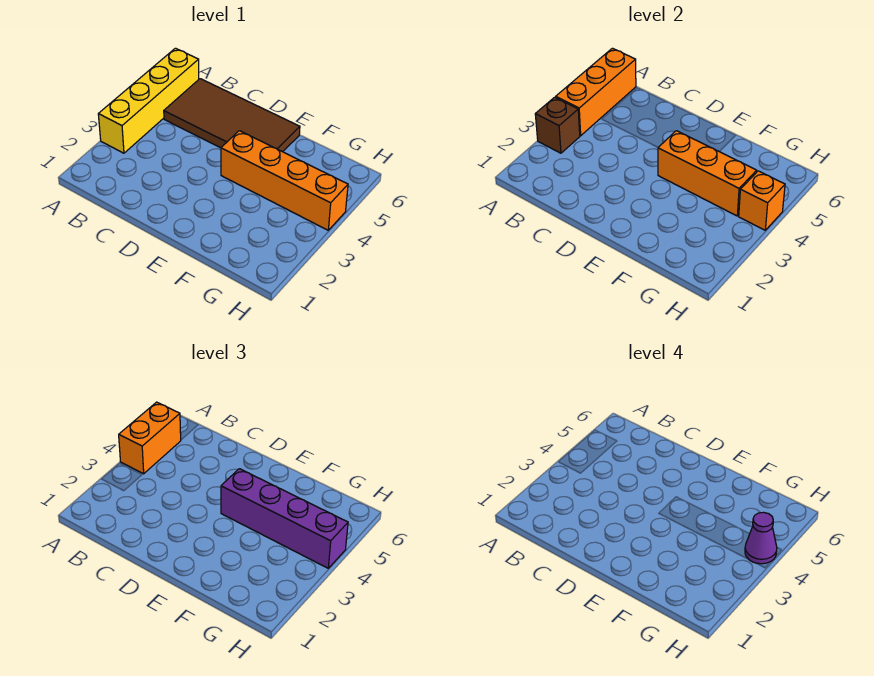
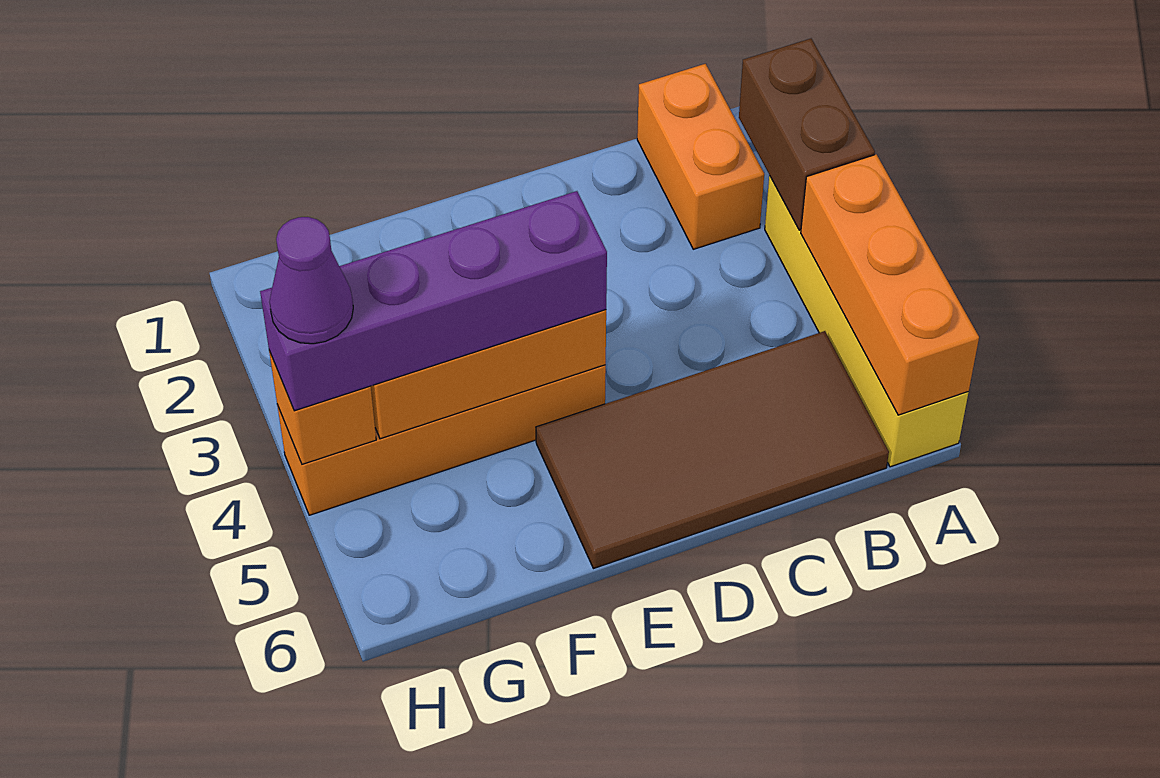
brown brick A3 level 2 -> brown brick A2:A3 level 2
orange brick A4:A5 level 3 -> orange brick B1:B2 level 1

